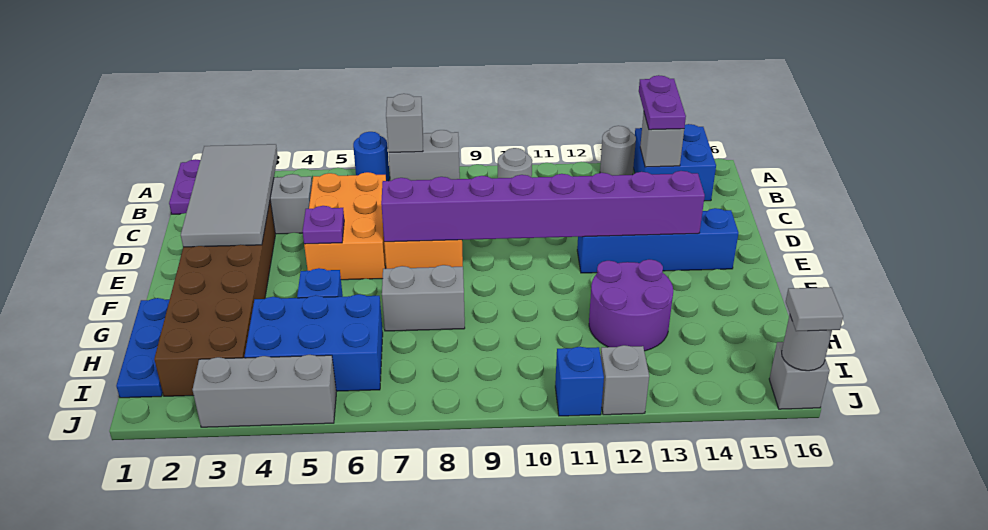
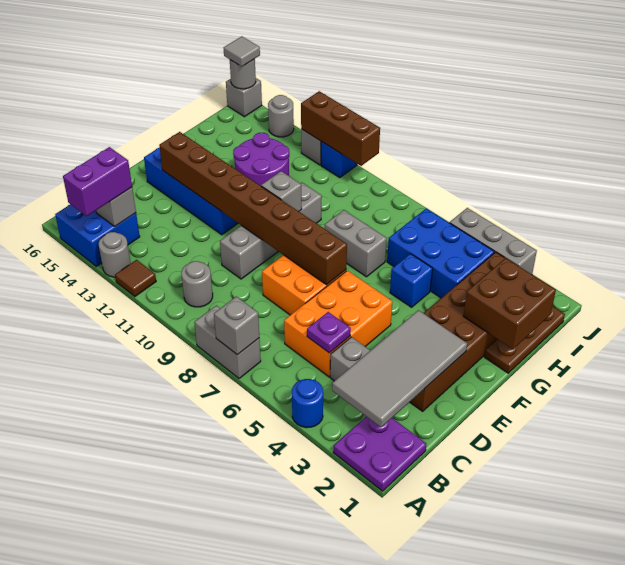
blue round brick A6 level 1 -> blue round brick A4 level 1
none -> brown tile A12 level 1
purple plate A14:B14 level 3 -> purple brick A14:B14 level 3
none -> grey brick D10:G10 level 1
purple plate E5 level 2 -> purple plate C5 level 2
purple brick E7:E14 level 2 -> brown brick E7:E14 level 2
none -> grey brick F10 level 2
blue plate G1:I1 level 1 -> brown plate G1:I1 level 1
none -> brown brick G1:H2 level 2
none -> brown brick J10:J12 level 2
none -> grey round brick J14 level 1

